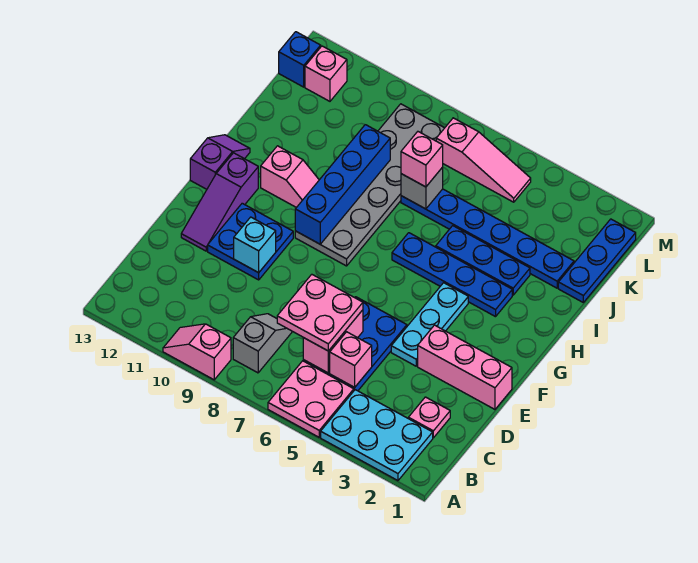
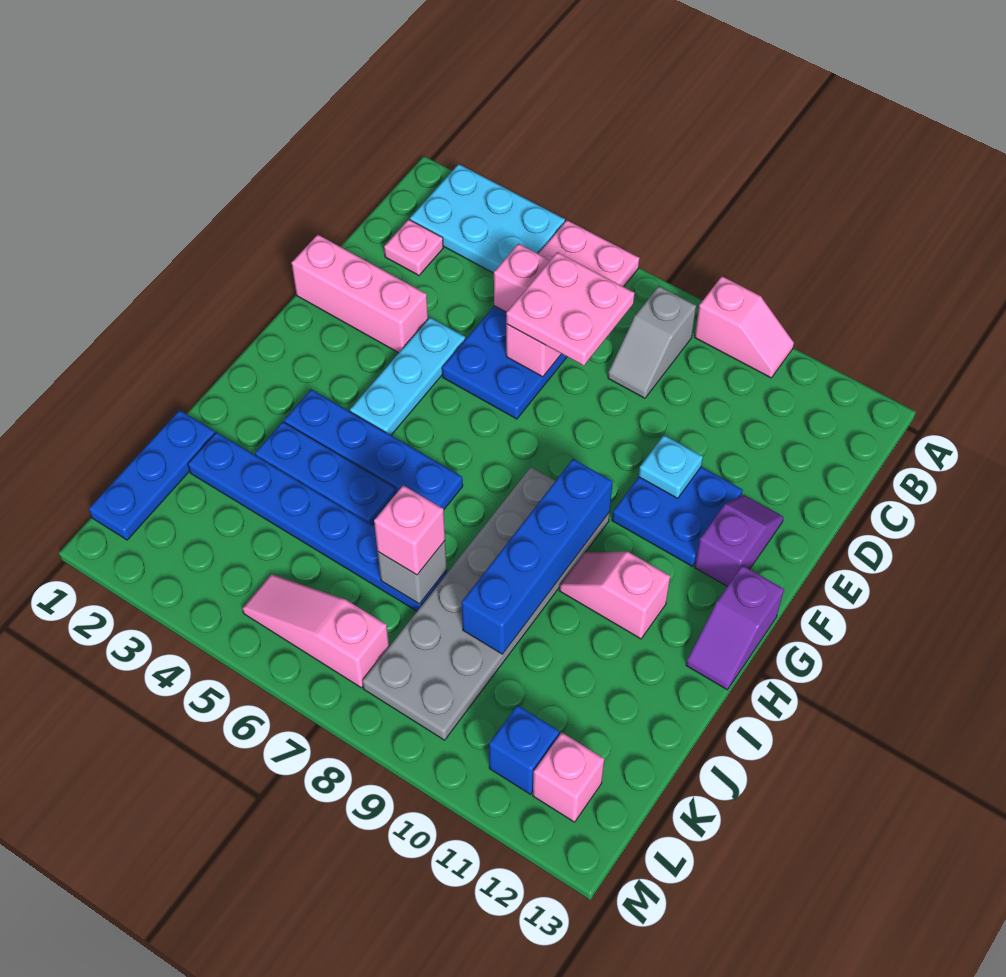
cyan brick E10 level 2 -> cyan plate E10 level 2
purple slope E12:G12 level 1 top G -> purple slope E12:F12 level 1 top F
blue brick L13 level 1 -> blue brick L11 level 1

